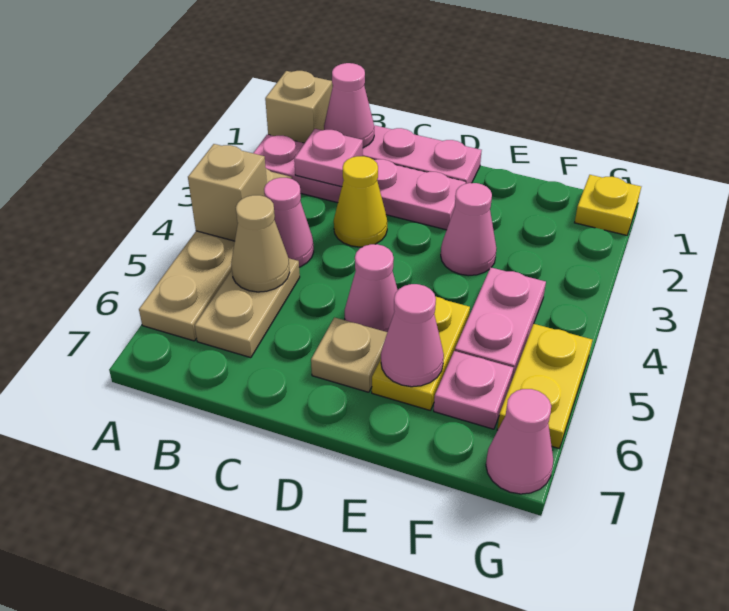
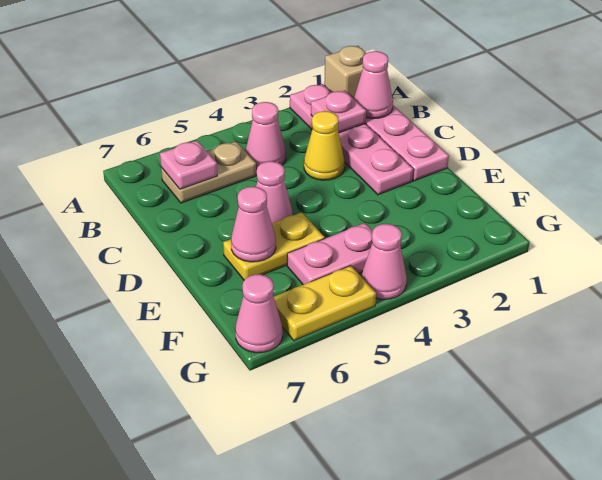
tan plate A3:A6 level 1 -> none
tan brick A4 level 2 -> none
tan cone B5 level 2 -> none
tan plate D6 level 1 -> none
pink cone E3 level 1 -> pink cone G4 level 1
pink plate F6 level 1 -> pink plate B6 level 2
yellow plate G1 level 1 -> none

